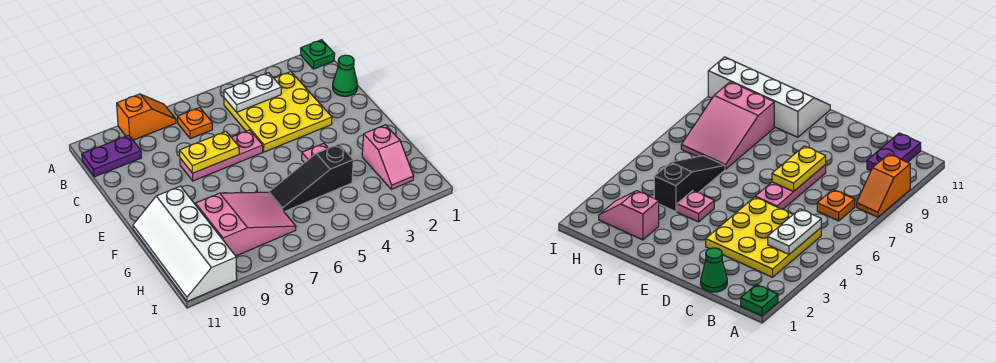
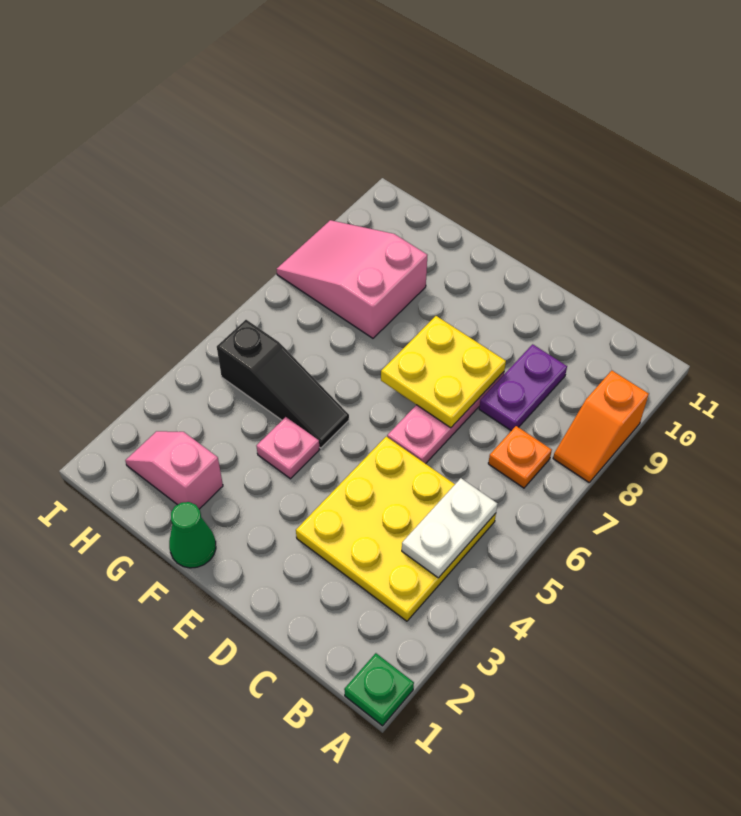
purple plate B10:B11 level 1 -> purple plate C8:C9 level 1
green cone C1 level 1 -> green cone F1 level 1
yellow plate D7:D8 level 2 -> yellow plate D7:E8 level 2
white slope F10:I11 level 1 top 10 -> none
black slope G4:G6 level 1 top 4 -> black slope F5:H5 level 1 top H
pink slope G7:H9 level 1 top 9 -> pink slope G8:I9 level 1 top G

